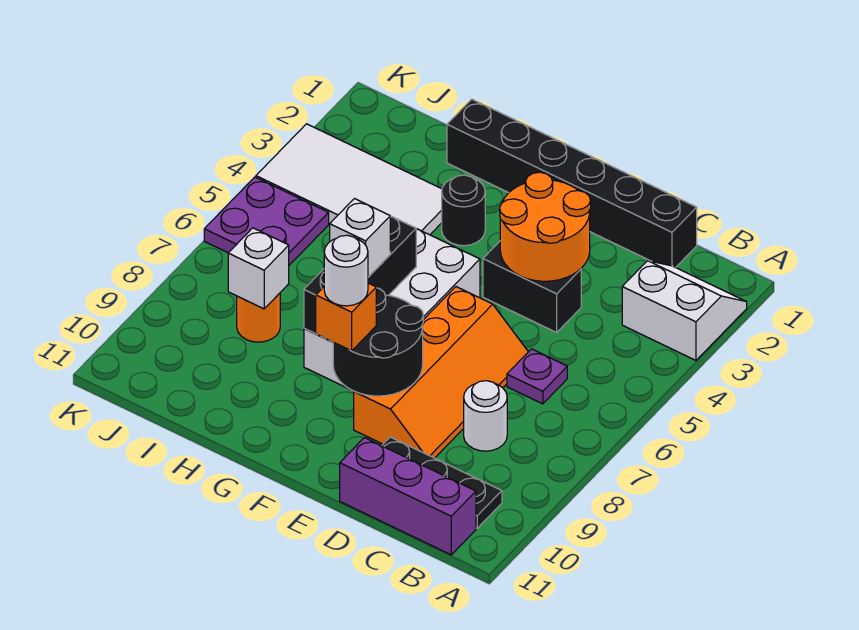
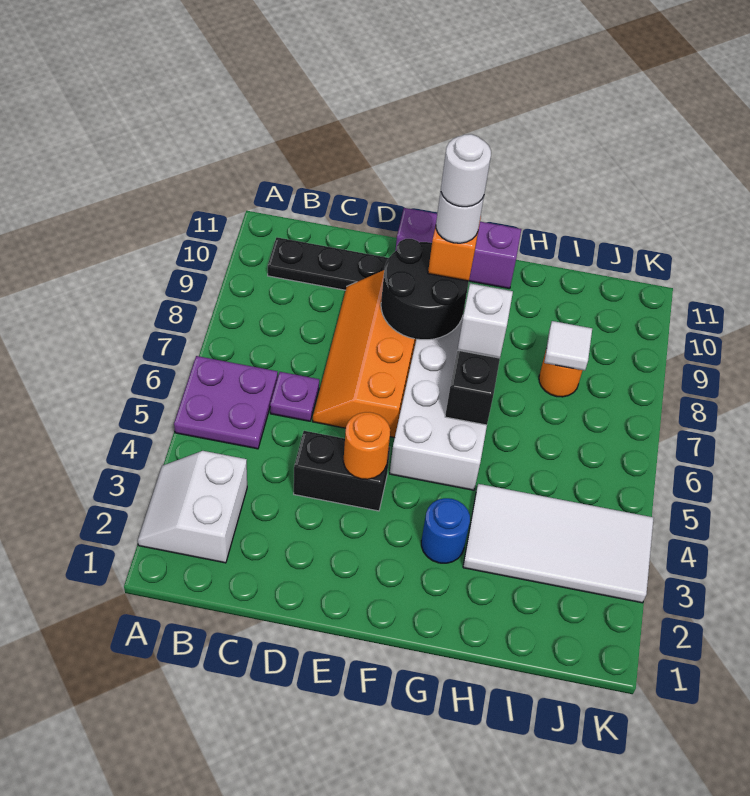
white slope A2:B3 level 1 top 3 -> white slope A2:B3 level 1 top B
purple brick B11:D11 level 1 -> purple brick E11:G11 level 1
black brick C1:H1 level 1 -> none
white round brick C8 level 1 -> white round brick F9 level 5
orange round brick D3:E4 level 2 -> orange round brick E4 level 2
black round brick G3 level 1 -> blue round brick G3 level 1
white brick I8 level 2 -> white tile I8 level 2
purple plate J5:K6 level 1 -> purple plate A5:B6 level 1

